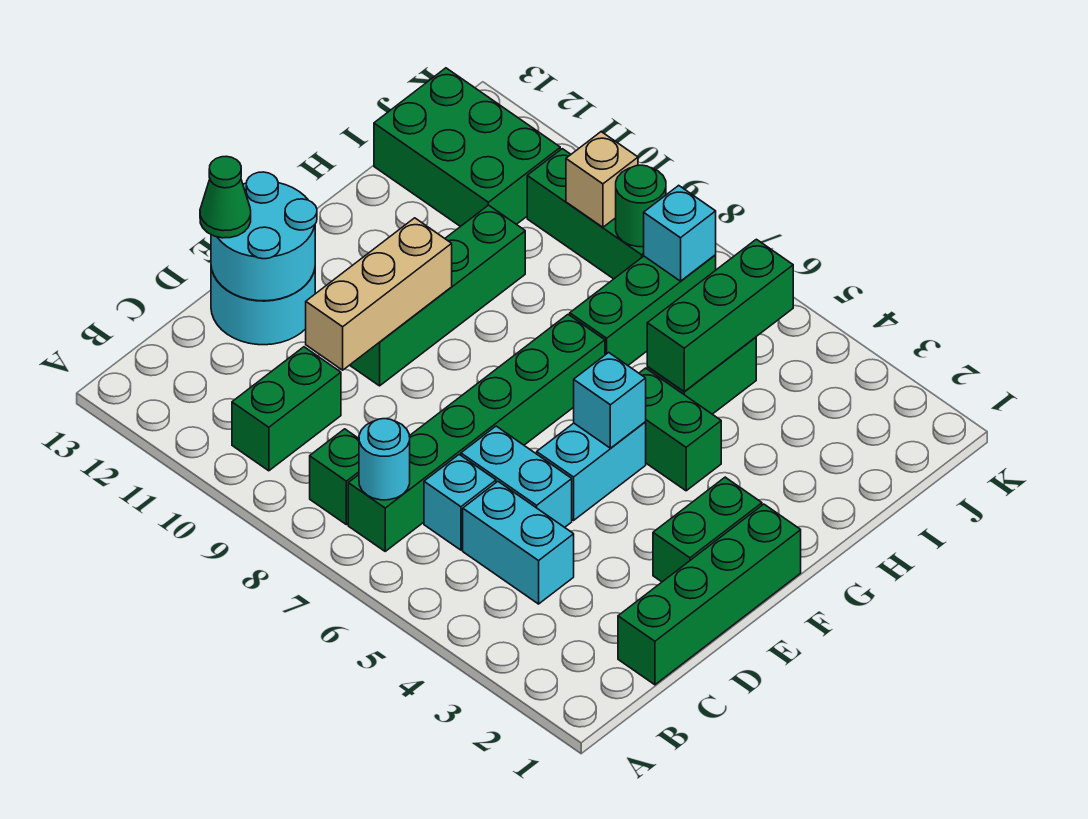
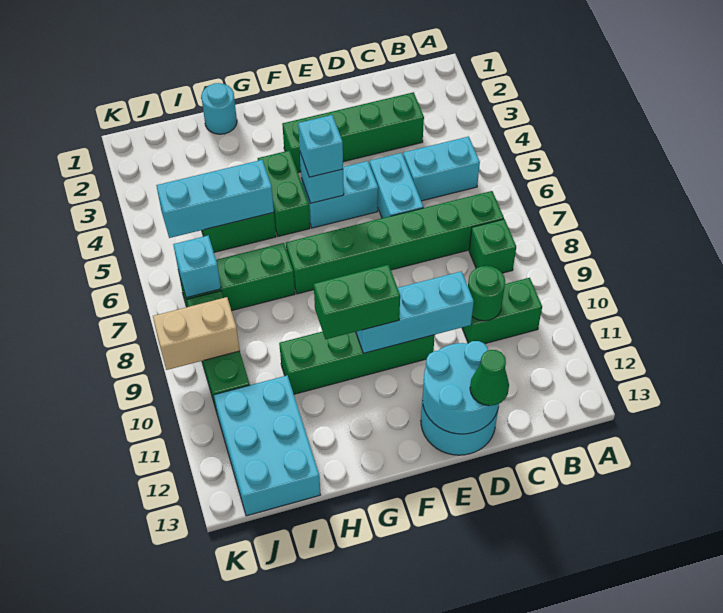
cyan round brick B7 level 2 -> cyan round brick H1 level 1
green brick C1:F1 level 1 -> green brick C3:F3 level 1
cyan brick C4:C5 level 1 -> cyan brick B5:C5 level 1
cyan brick C6 level 1 -> cyan brick F5 level 3
tan brick D10:F10 level 2 -> cyan brick D10:F10 level 2
green brick E2:F2 level 1 -> green brick F10:G10 level 3
green brick H5:J5 level 2 -> cyan brick H5:J5 level 2
green brick I11:J13 level 1 -> cyan brick I11:J13 level 1
green round brick J8 level 2 -> green round brick C10 level 2
tan brick J9 level 2 -> tan brick J9:K9 level 2

